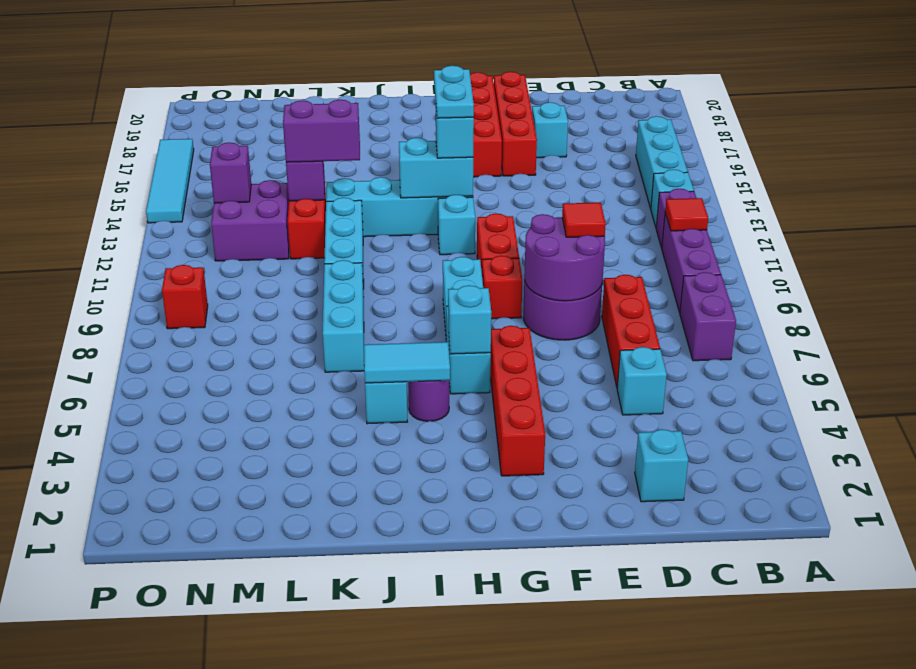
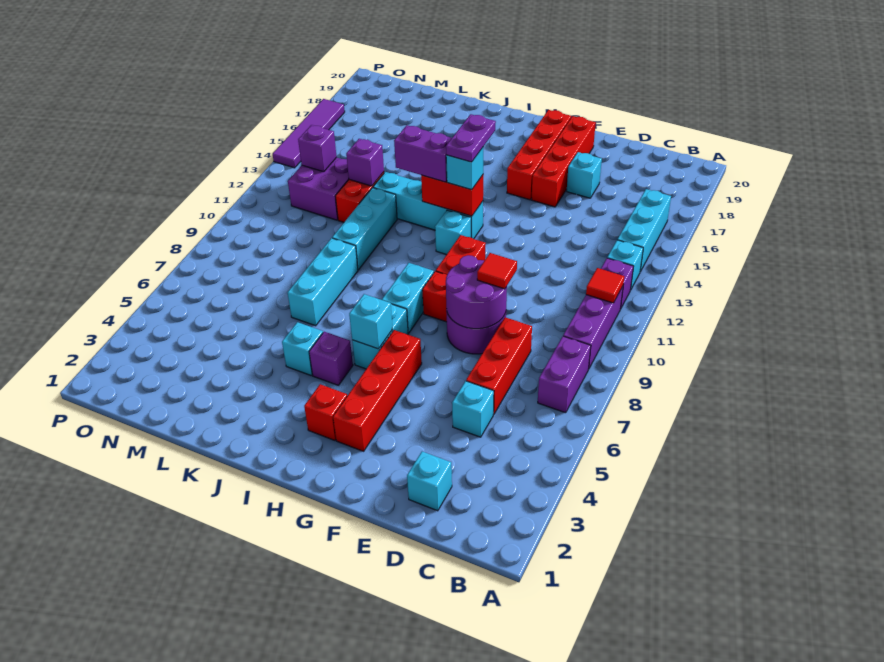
cyan brick H13:I13 level 2 -> red brick H13:I13 level 2
cyan plate H13:H14 level 4 -> purple plate H13:H14 level 4
purple round brick I5 level 1 -> purple brick I5 level 1
cyan tile I5:J5 level 2 -> none
purple brick K13:L13 level 3 -> purple brick I13:J13 level 3
red brick O9 level 1 -> red brick H3 level 1
cyan tile P14:P17 level 1 -> purple tile P14:P17 level 1

